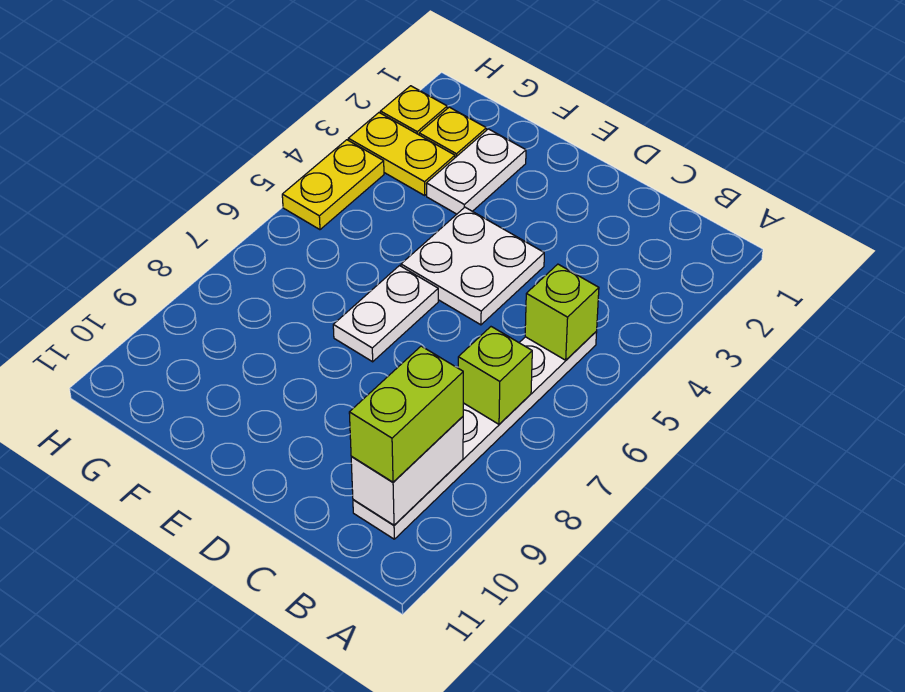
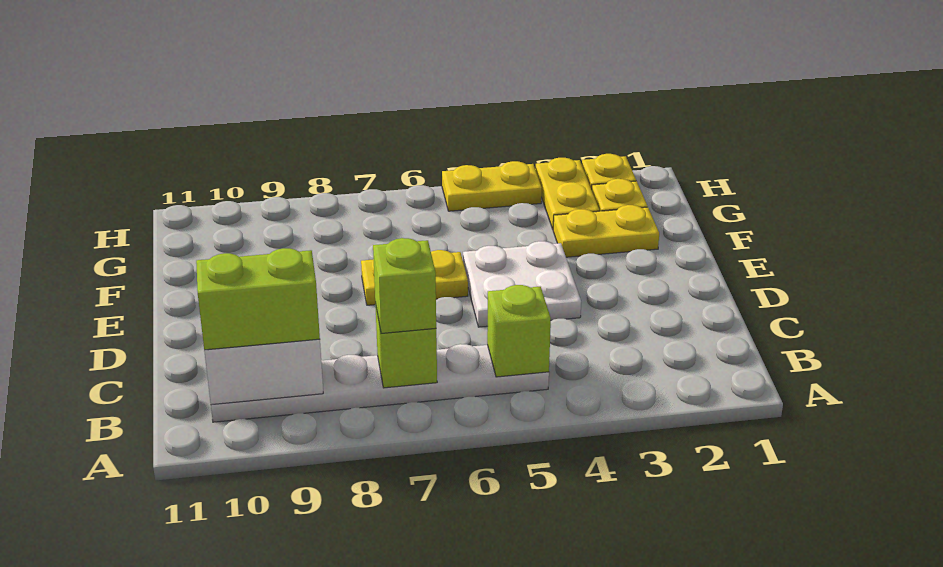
none -> lime brick B7 level 3
white plate E6:E7 level 1 -> yellow plate E6:E7 level 1
white plate F2:F3 level 1 -> yellow plate F2:F3 level 1

